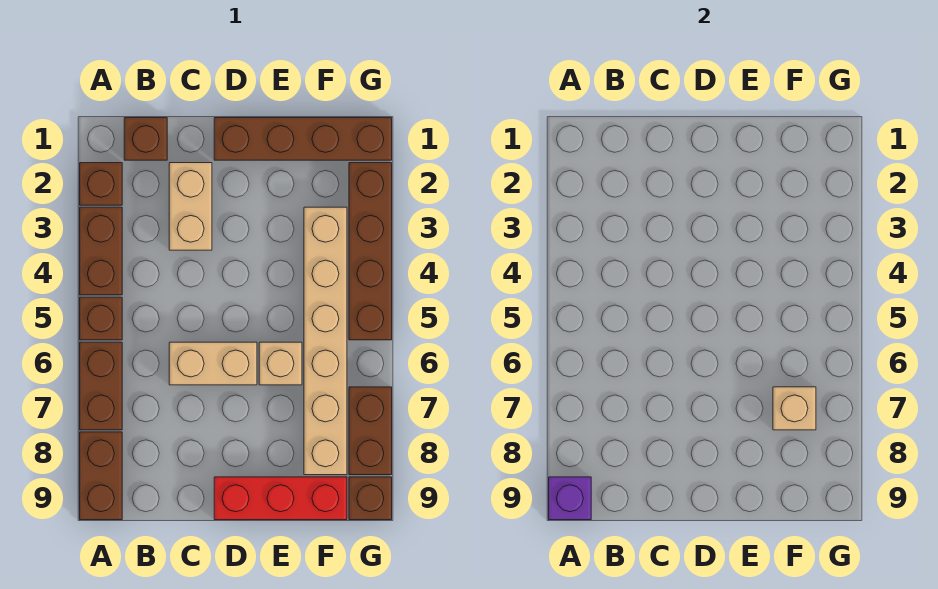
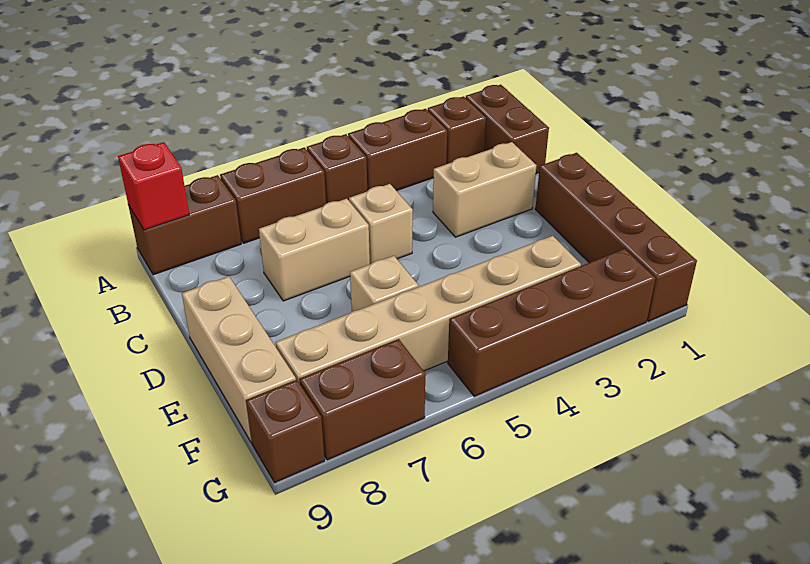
purple brick A9 level 2 -> red brick A9 level 2
brown brick B1 level 1 -> brown brick A1:B1 level 1
tan brick C6:D6 level 1 -> tan brick C6:C7 level 1
red brick D9:F9 level 1 -> tan brick D9:F9 level 1
tan brick F7 level 2 -> tan brick C5 level 1

